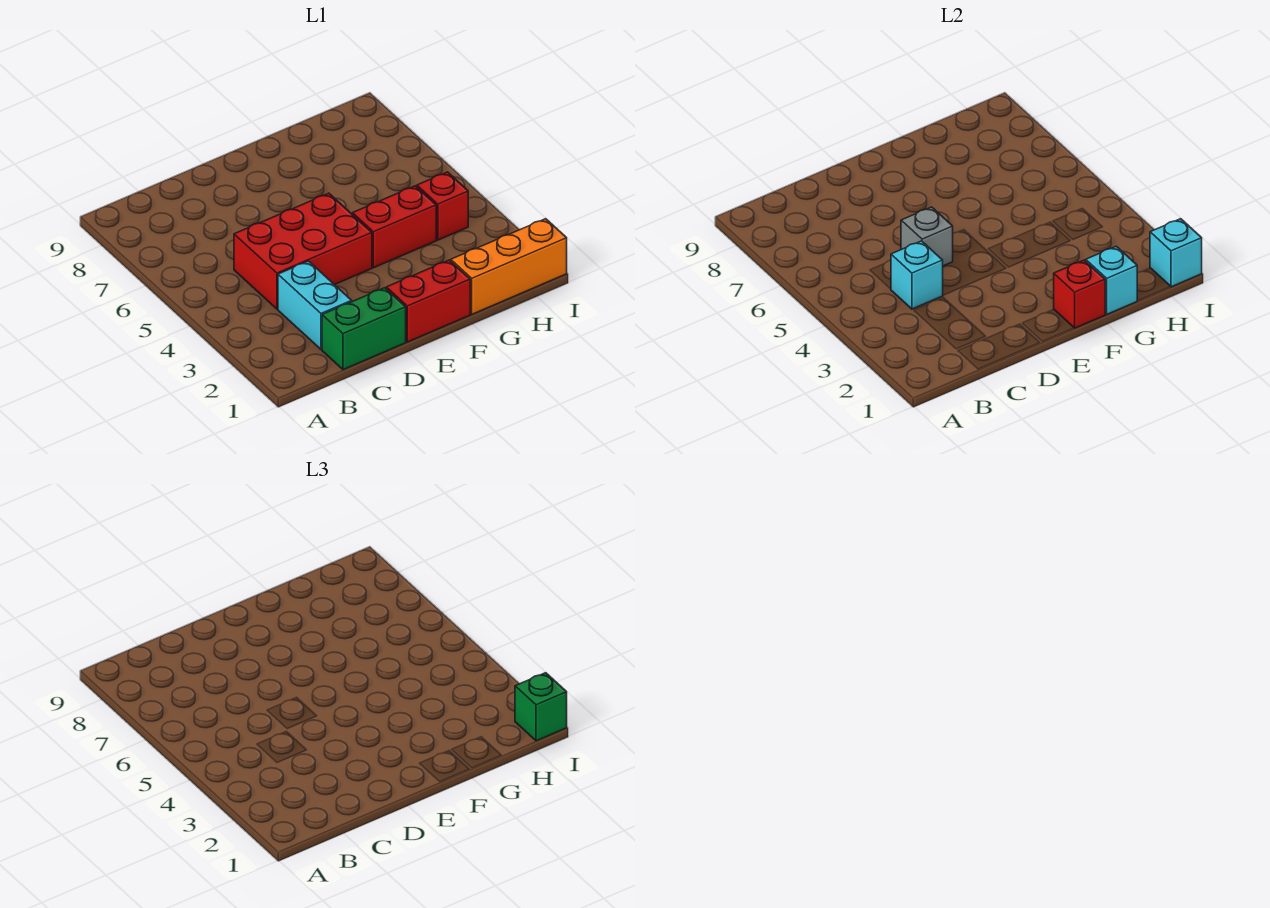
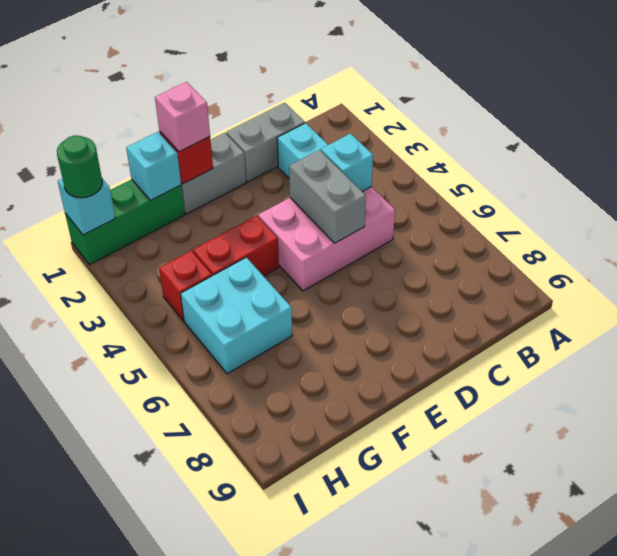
green brick C1:D1 level 1 -> grey brick C1:D1 level 1
red brick C4:E5 level 1 -> pink brick C4:E5 level 1
grey brick D5 level 2 -> grey brick D4:D5 level 2
red brick E1:F1 level 1 -> grey brick E1:F1 level 1
none -> pink brick F1 level 3
orange brick G1:I1 level 1 -> green brick G1:I1 level 1
none -> cyan brick G5:H6 level 1
green brick I1 level 3 -> green round brick I1 level 3

